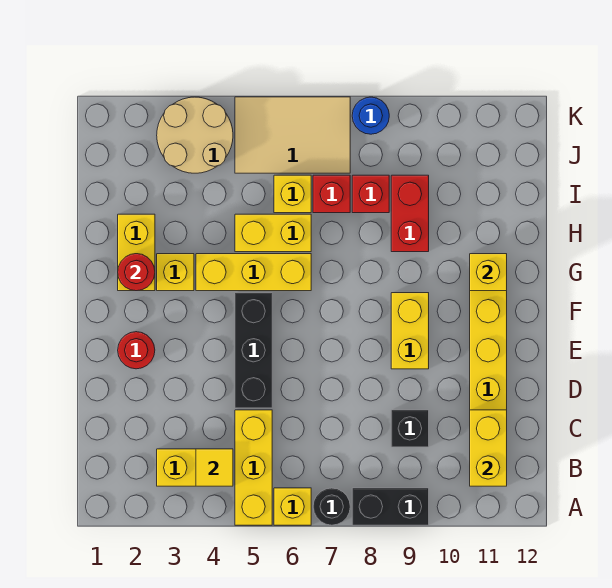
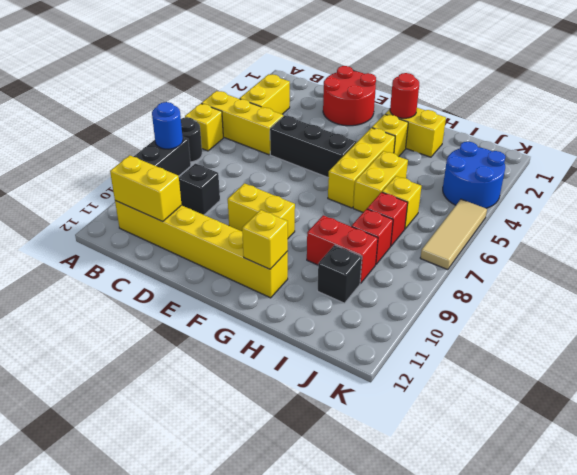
yellow tile B4 level 2 -> none
red round brick E2 level 1 -> red round brick D1:E2 level 1
none -> black brick I10 level 1
tan round brick J3:K4 level 1 -> blue round brick J3:K4 level 1
tan tile J5:K7 level 1 -> tan tile K5:K7 level 1
blue round brick K8 level 1 -> blue round brick A8 level 2

